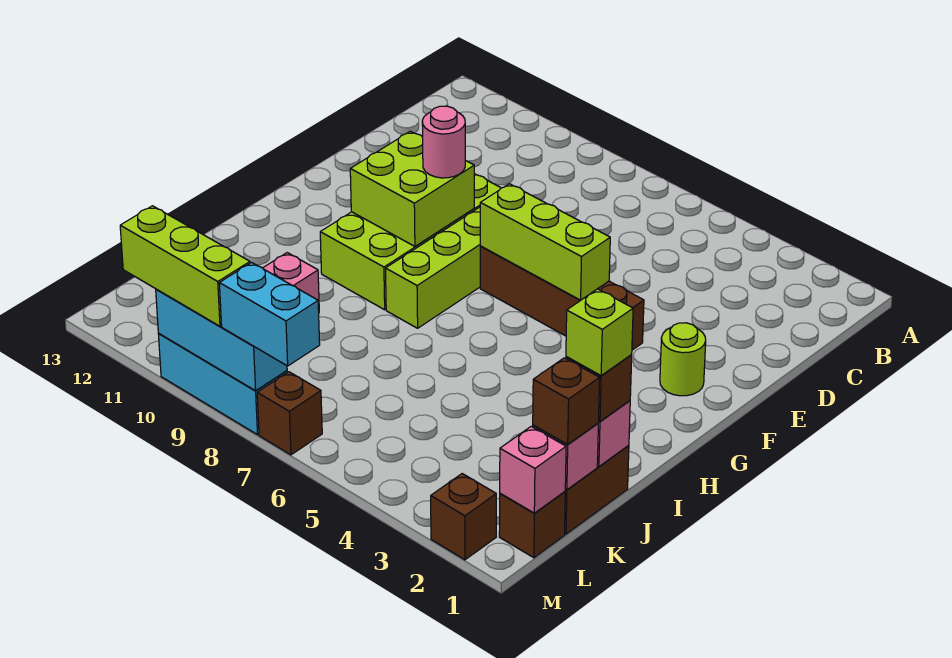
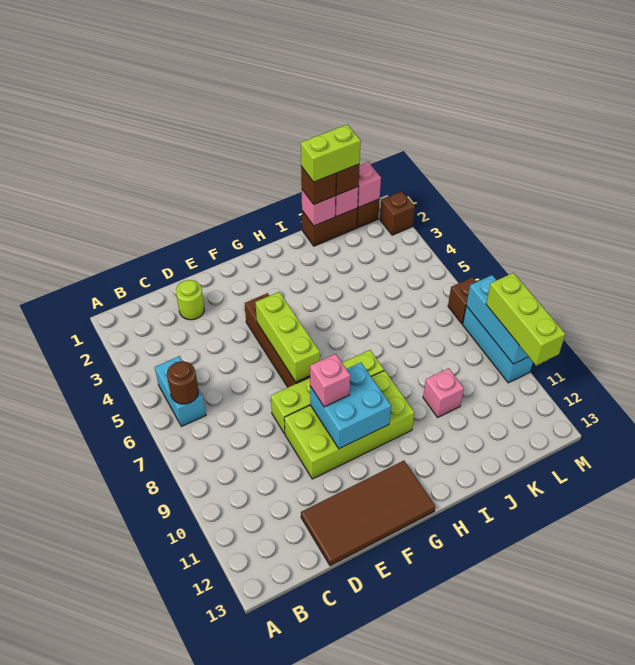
none -> brown round brick B6 level 2
none -> brown tile D12:G13 level 1
lime round brick F2 level 1 -> lime round brick D2 level 1
lime brick F9:G10 level 2 -> cyan brick F9:G10 level 2
pink round brick F9 level 3 -> pink brick F9 level 3
lime brick J1 level 4 -> lime brick J1:K1 level 4
cyan brick M7:M8 level 3 -> cyan brick B5:B6 level 1

